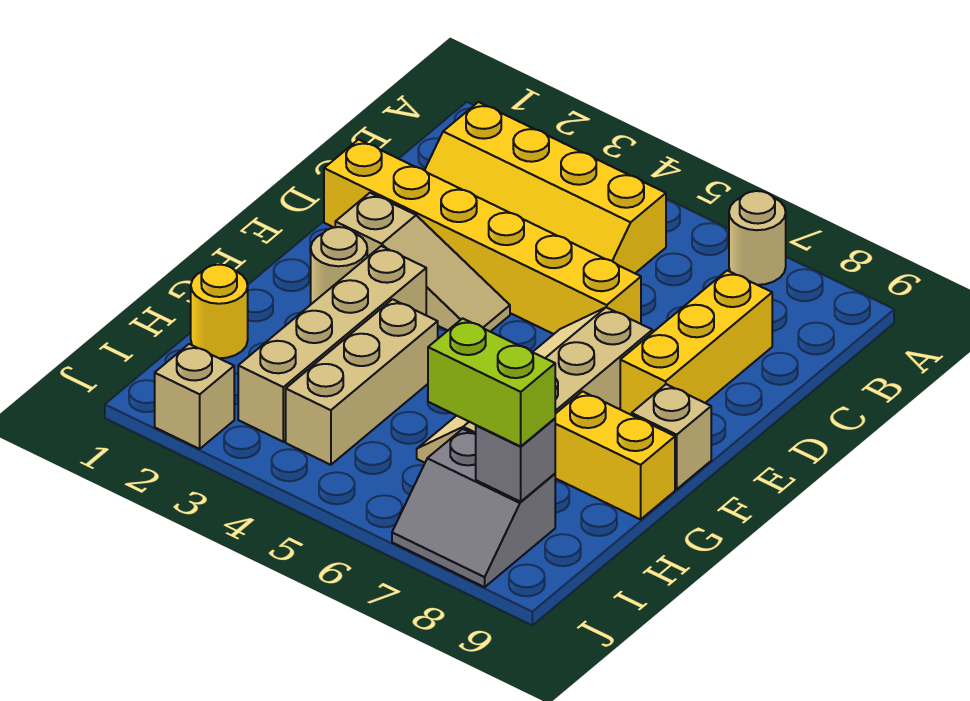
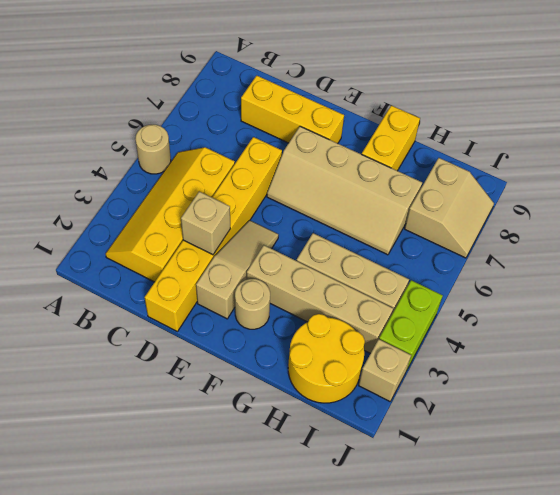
tan round brick A7 level 1 -> tan round brick A5 level 1
yellow slope B2:C5 level 1 top B -> yellow slope B2:C5 level 1 top C
tan brick F9 level 1 -> tan brick D3 level 2
yellow round brick H1 level 1 -> yellow round brick H1:I2 level 1
grey slope I7:J8 level 1 top I -> tan slope I7:J8 level 1 top I
lime brick I7:I8 level 3 -> lime brick J3:J4 level 1
grey brick I8 level 2 -> none

